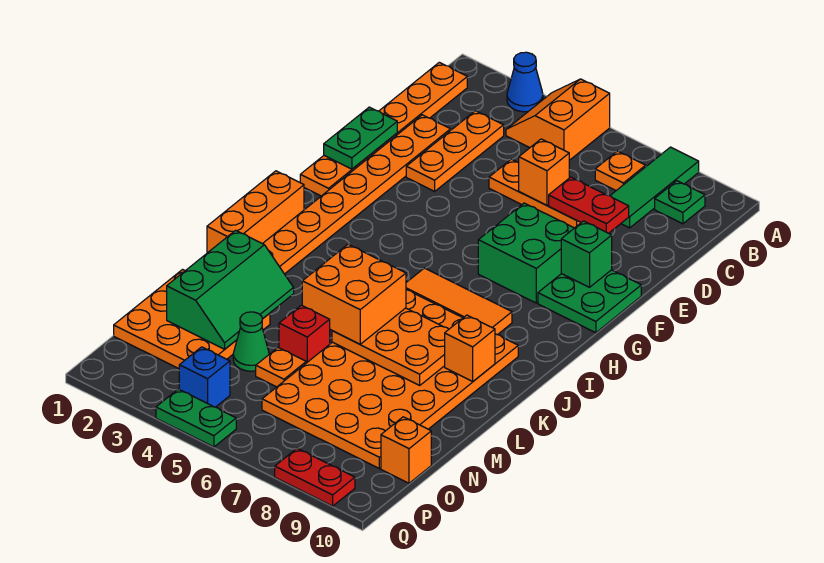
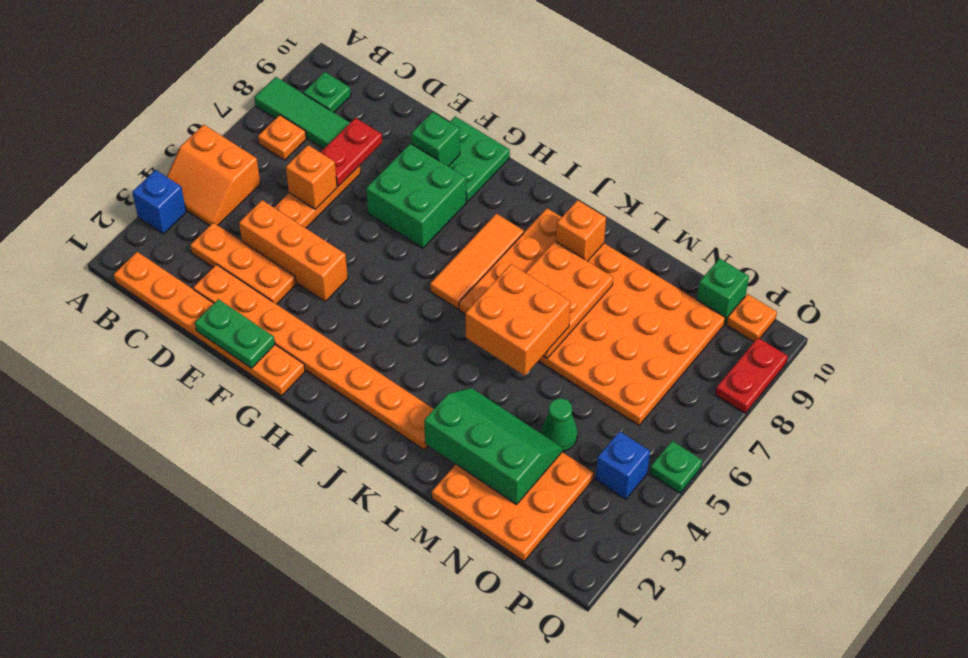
blue cone A3 level 1 -> blue brick A3 level 1
orange brick I1:K1 level 1 -> orange brick D4:F4 level 1
red brick M5 level 1 -> none
orange plate N5 level 1 -> orange plate P10 level 1
orange brick O10 level 1 -> green brick O10 level 1
green plate Q4:Q5 level 1 -> green plate Q5 level 1

